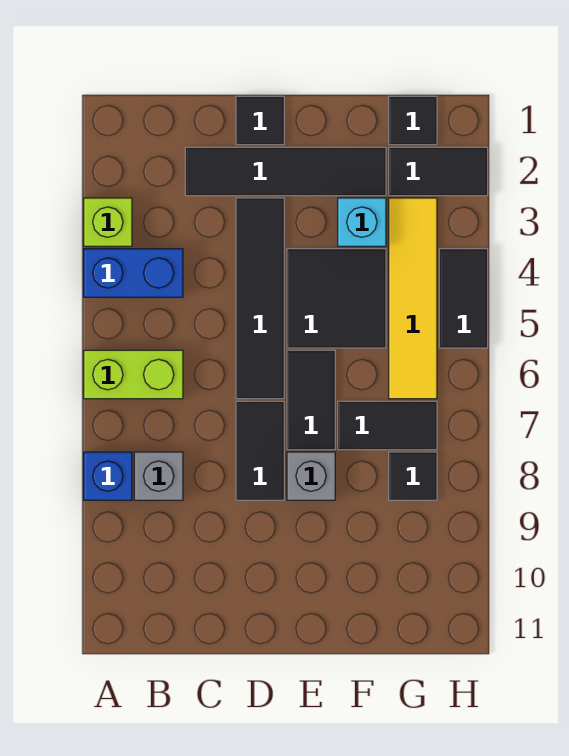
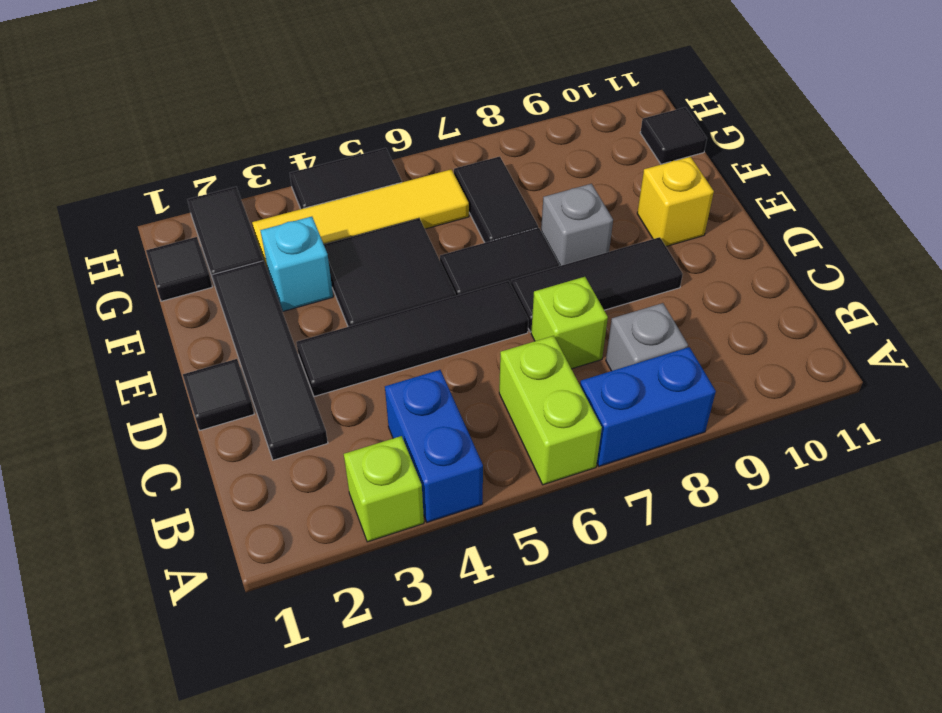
blue brick A8 level 1 -> blue brick A7:A8 level 1
none -> lime brick C7 level 1
black tile D7:D8 level 1 -> black tile D7:D9 level 1
none -> yellow brick E10 level 1
black tile G8 level 1 -> black tile G11 level 1

